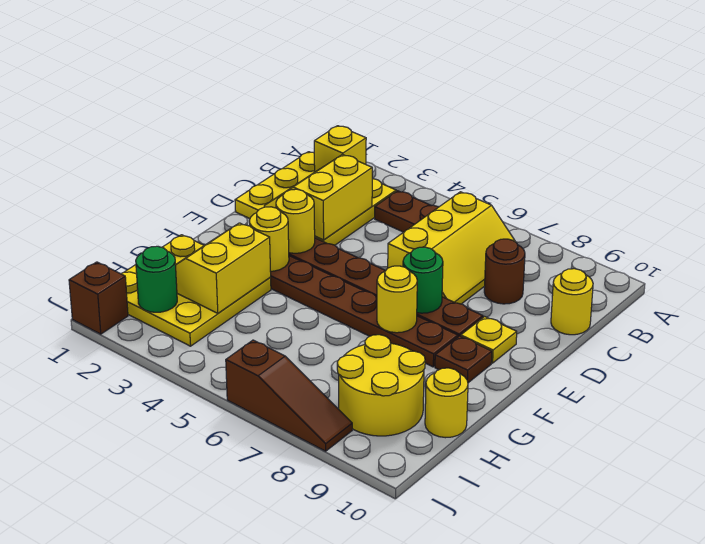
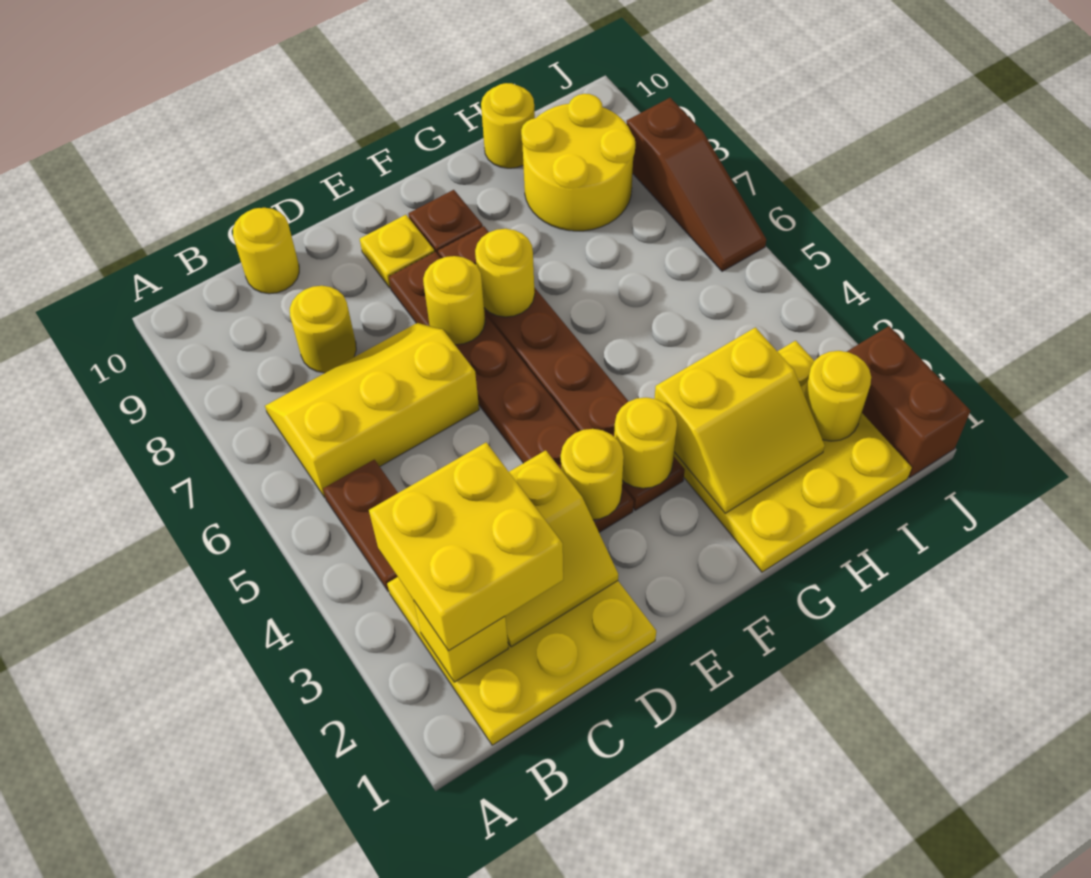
none -> yellow brick B2:C3 level 3
brown round brick C8 level 1 -> yellow round brick C8 level 1
green round brick E7 level 2 -> yellow round brick E7 level 2
green round brick I2 level 2 -> yellow round brick I2 level 2
brown brick J1 level 1 -> brown brick J1:J2 level 1
brown slope J6:J8 level 1 top 6 -> brown slope J6:J8 level 1 top 8

